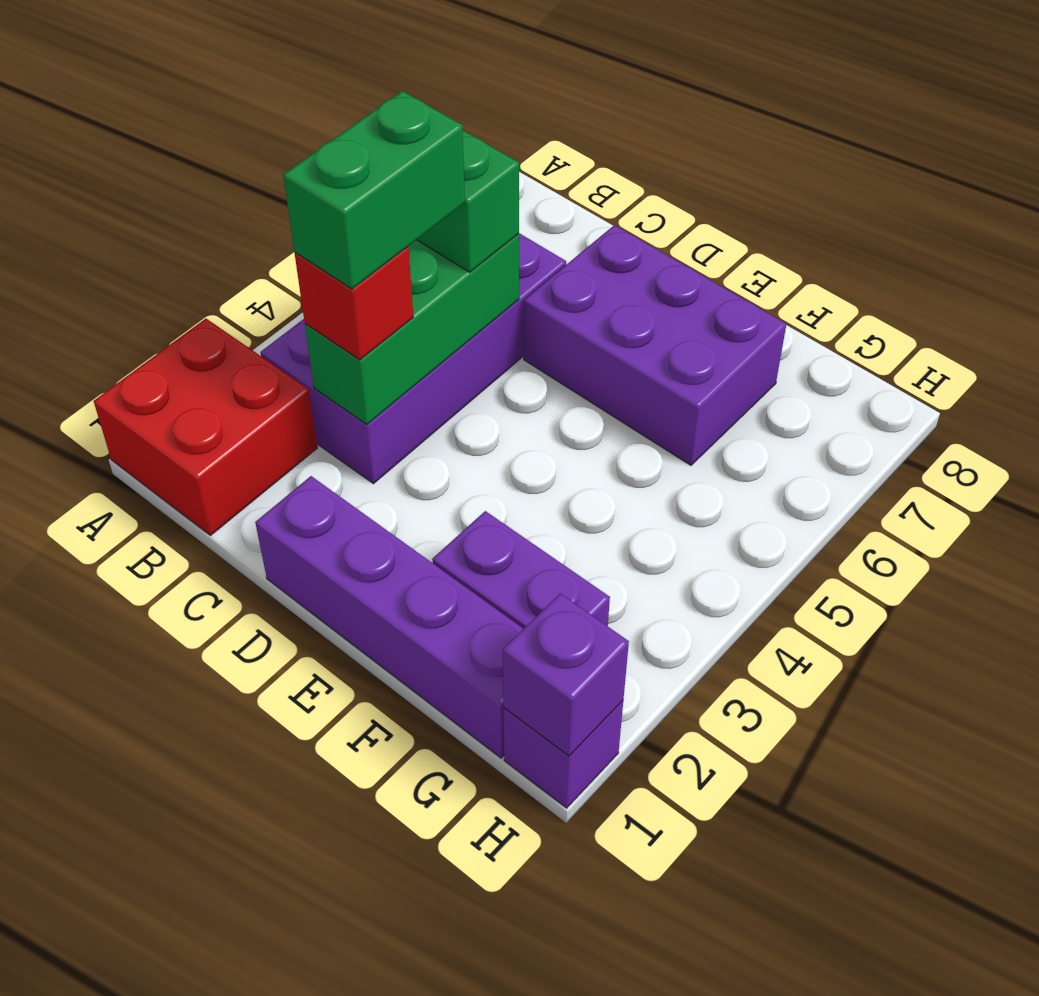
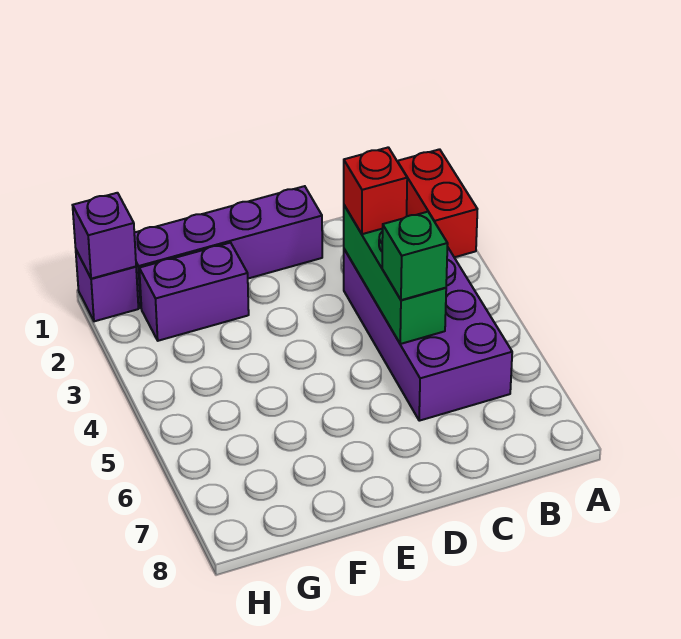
red brick A1:B2 level 1 -> red brick A1:A2 level 1
green brick C3:C4 level 4 -> none
purple brick D6:F7 level 1 -> none

